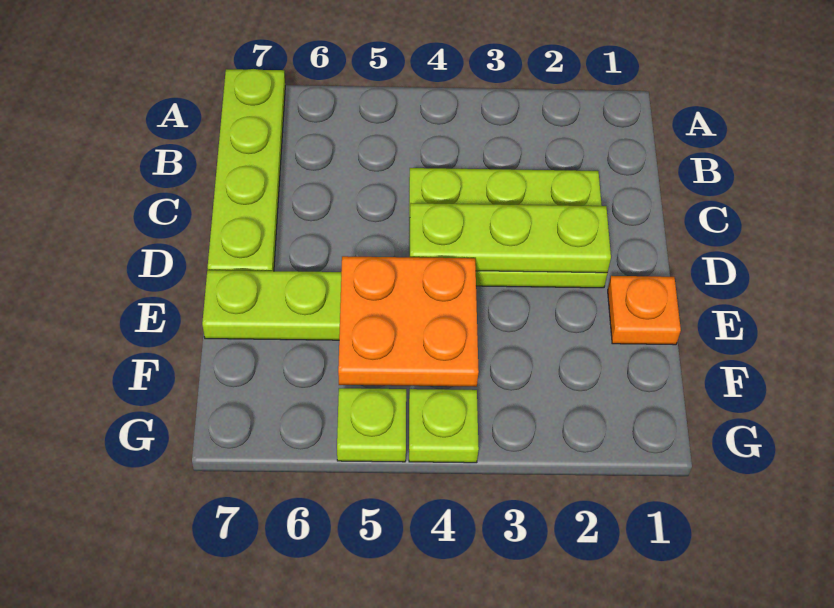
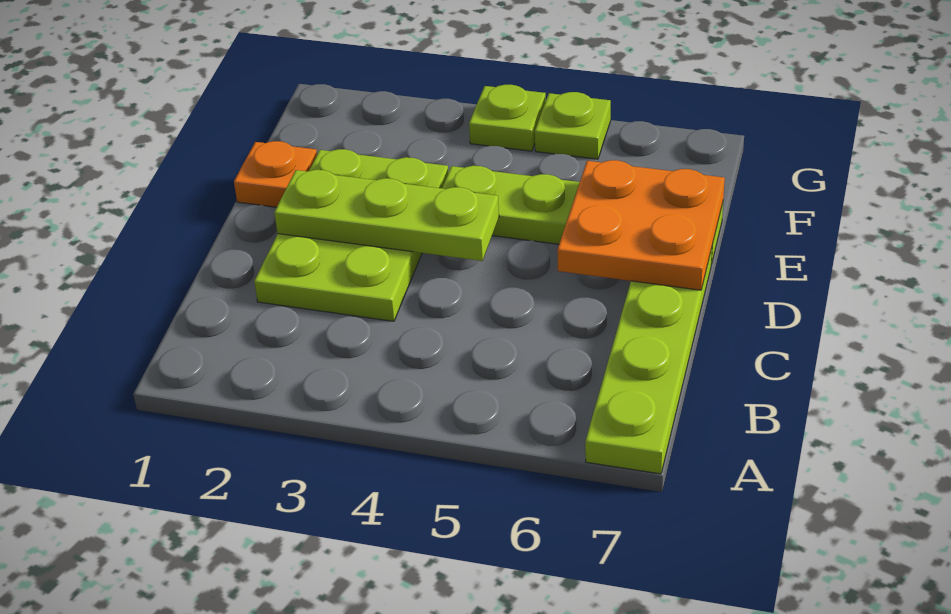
lime plate C2:D4 level 1 -> lime plate C2:E3 level 1
orange plate E4:F5 level 2 -> orange plate D6:E7 level 2

